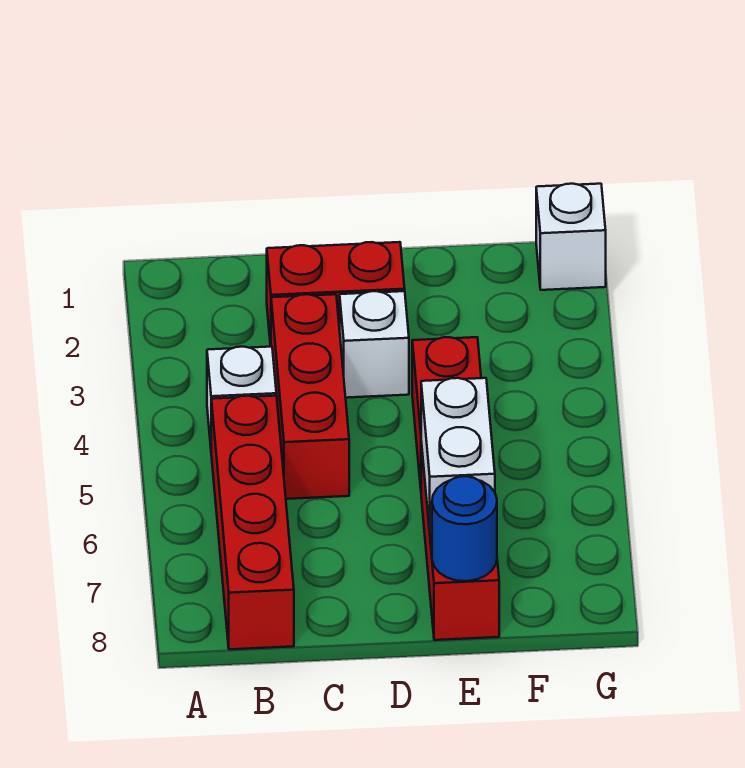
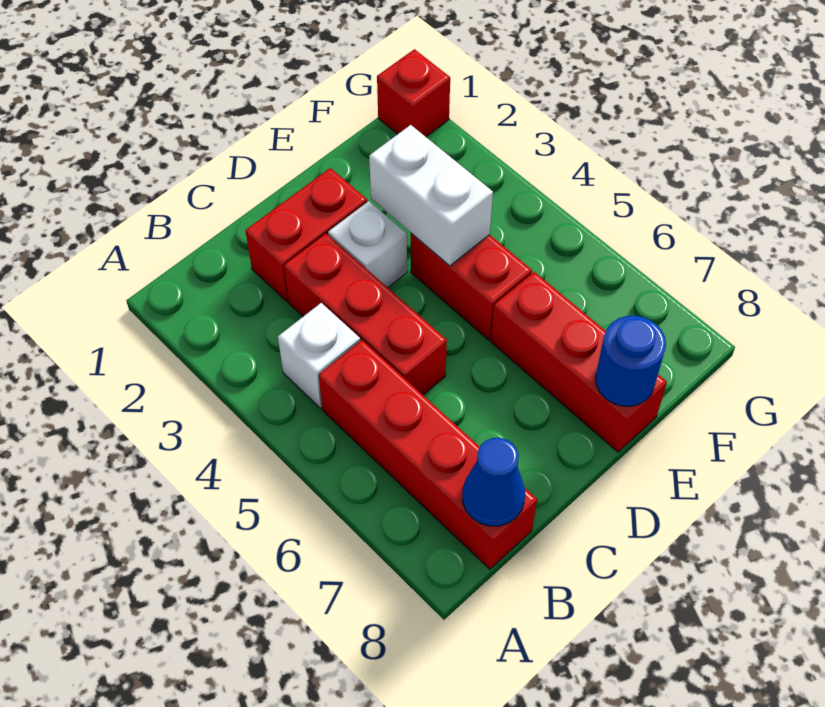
none -> blue cone B8 level 2
white brick E6:E7 level 2 -> white brick E3:E4 level 2
white brick G1 level 1 -> red brick G1 level 1

